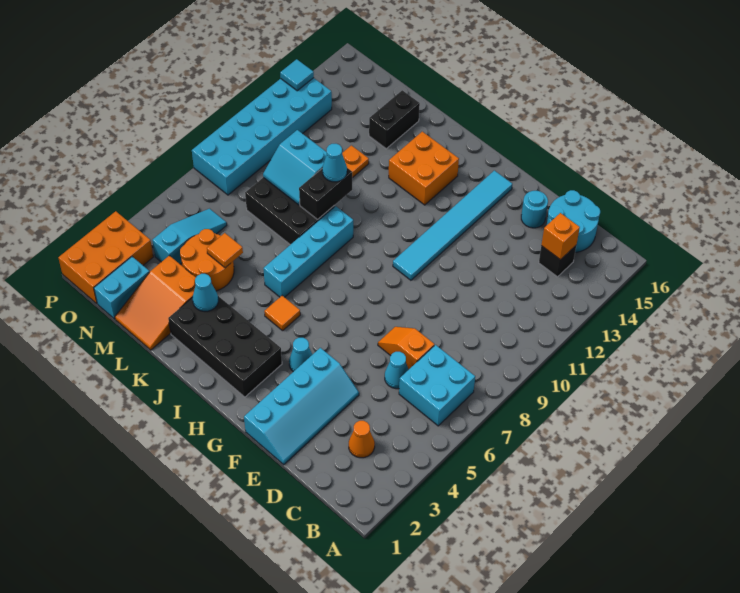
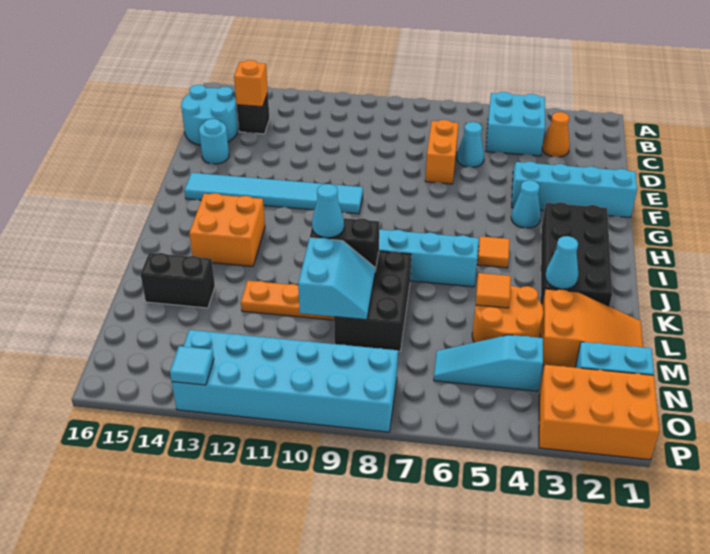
cyan brick B6:C7 level 1 -> cyan brick B4:C5 level 1
orange slope D7:E7 level 1 top D -> orange brick D7:E7 level 1

